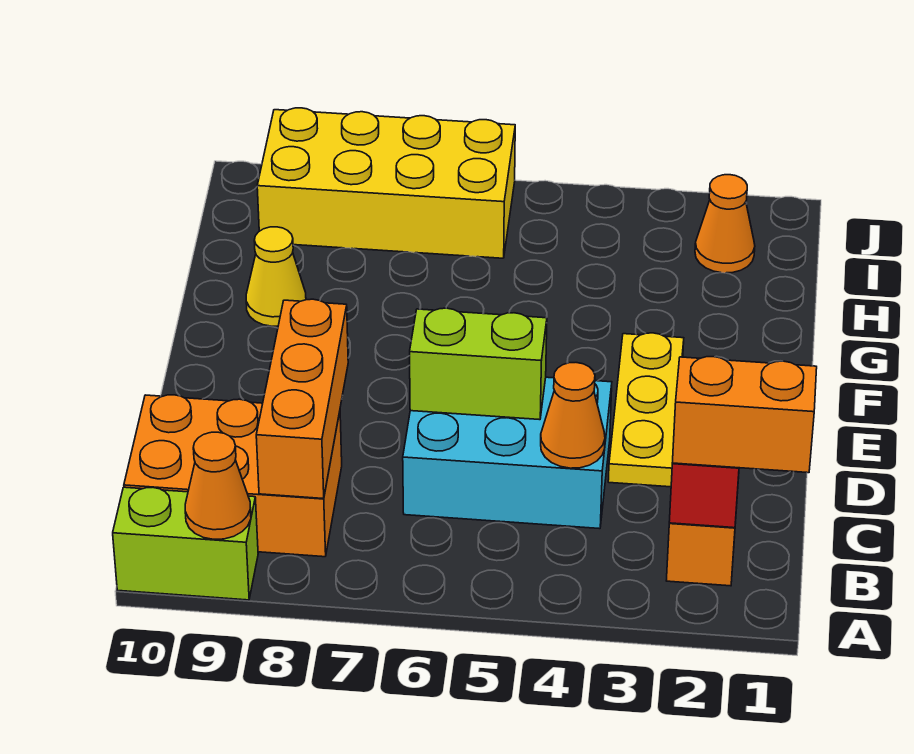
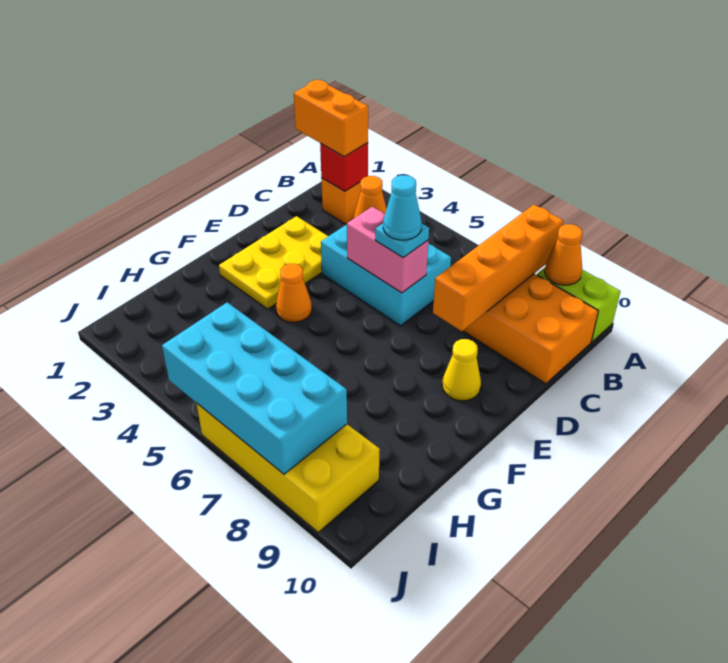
orange brick B8:D8 level 2 -> orange brick A8:D8 level 2
yellow plate D3:F3 level 1 -> yellow plate D2:F3 level 1
lime brick D5:D6 level 2 -> pink brick D5:D6 level 2
none -> cyan plate D6 level 3
none -> cyan cone D6 level 4
yellow cone G9 level 1 -> yellow cone E9 level 1
orange cone I2 level 1 -> orange cone F4 level 1
none -> cyan brick I5:J8 level 2

